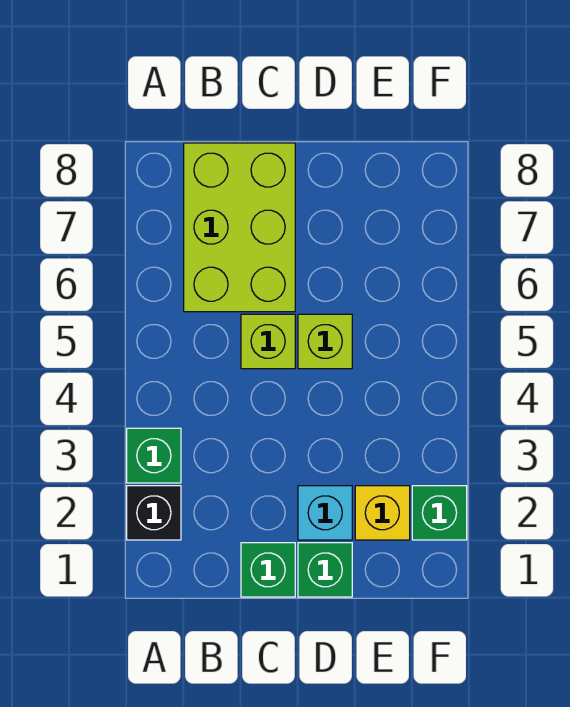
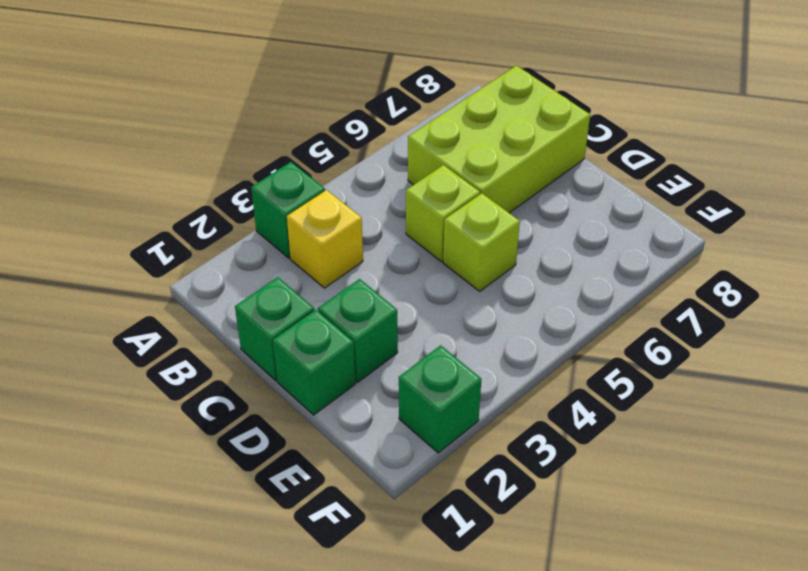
black brick A2 level 1 -> none
cyan brick D2 level 1 -> green brick D2 level 1
yellow brick E2 level 1 -> yellow brick B3 level 1

